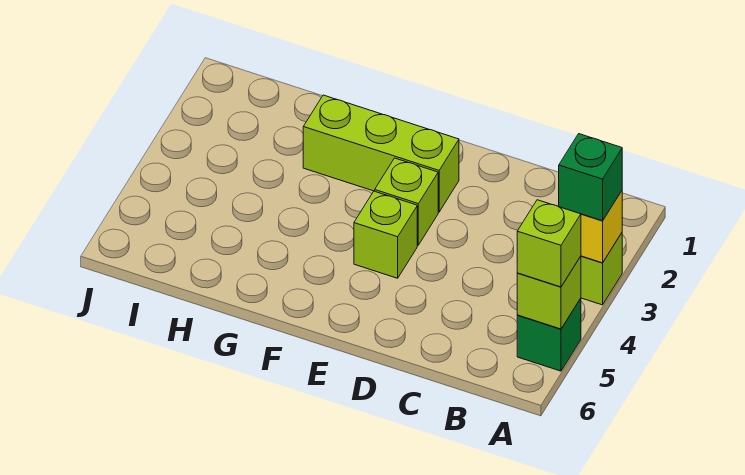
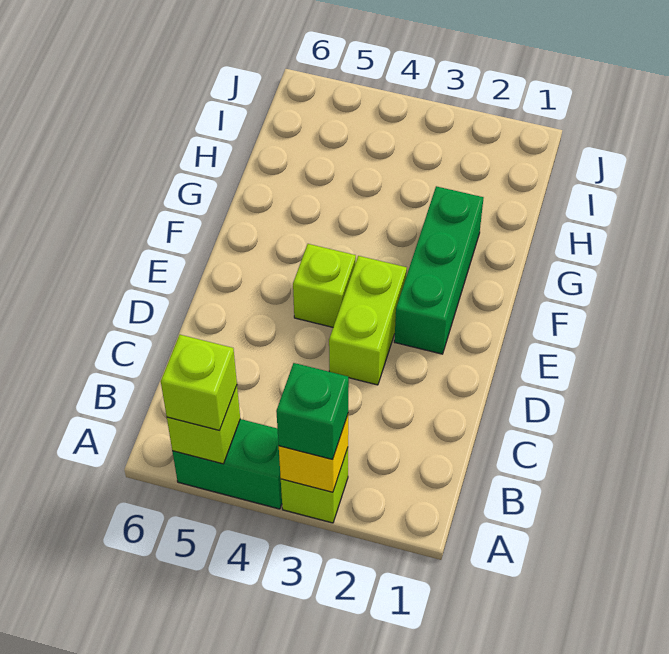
green brick A5 level 1 -> green brick A4:A5 level 1
lime brick E2:G2 level 1 -> green brick E2:G2 level 1
lime brick E3 level 1 -> lime brick D3:E3 level 1

